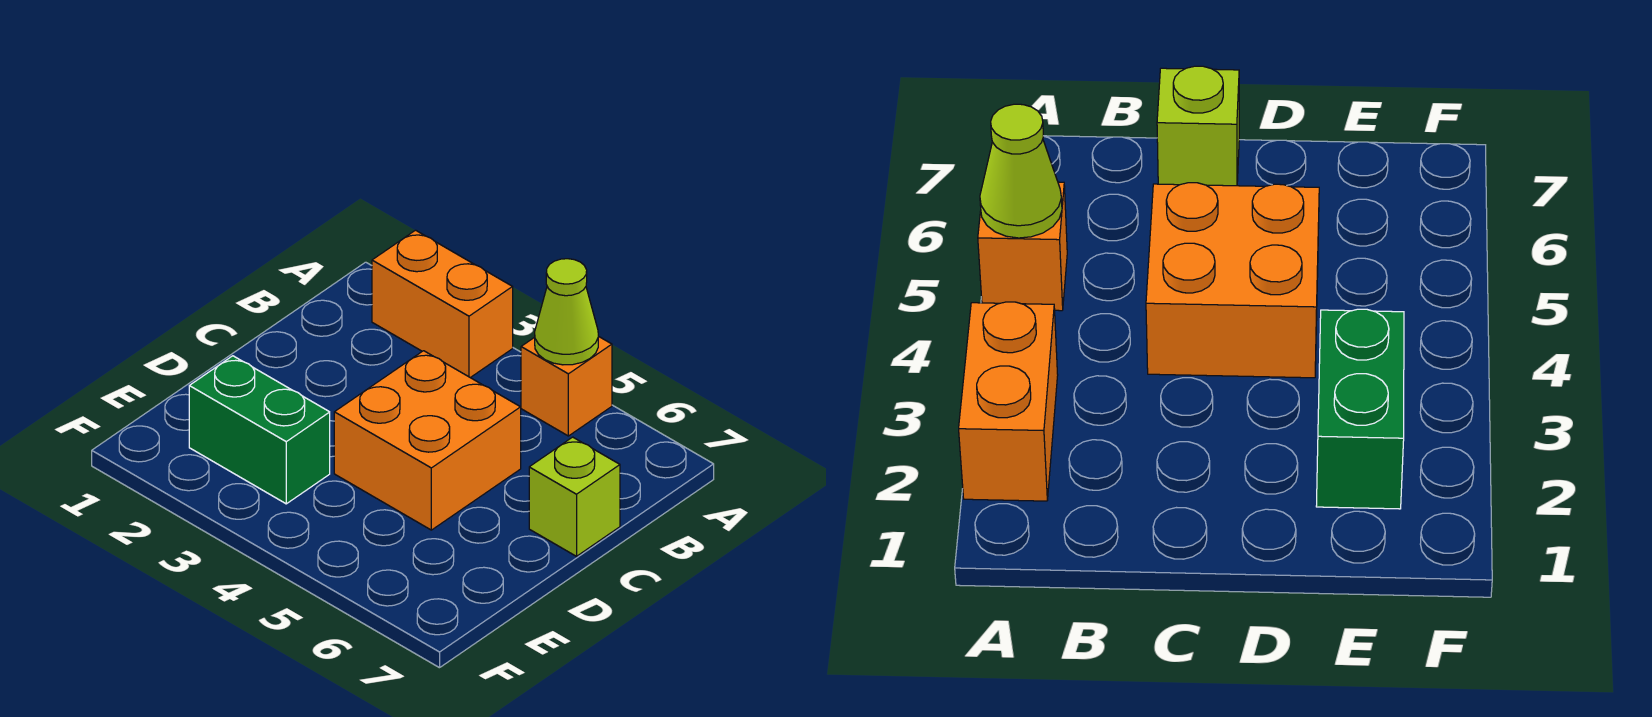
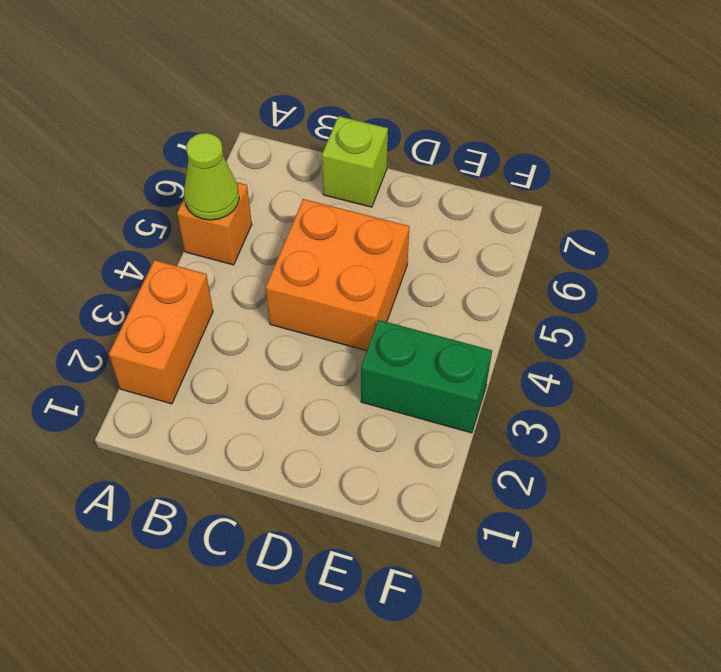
green brick E2:E3 level 1 -> green brick E3:F3 level 1

